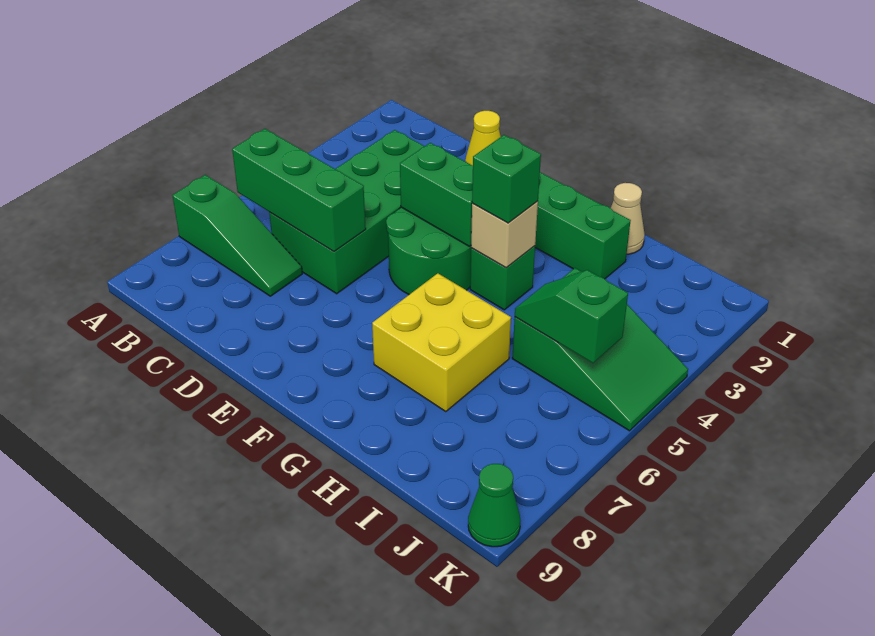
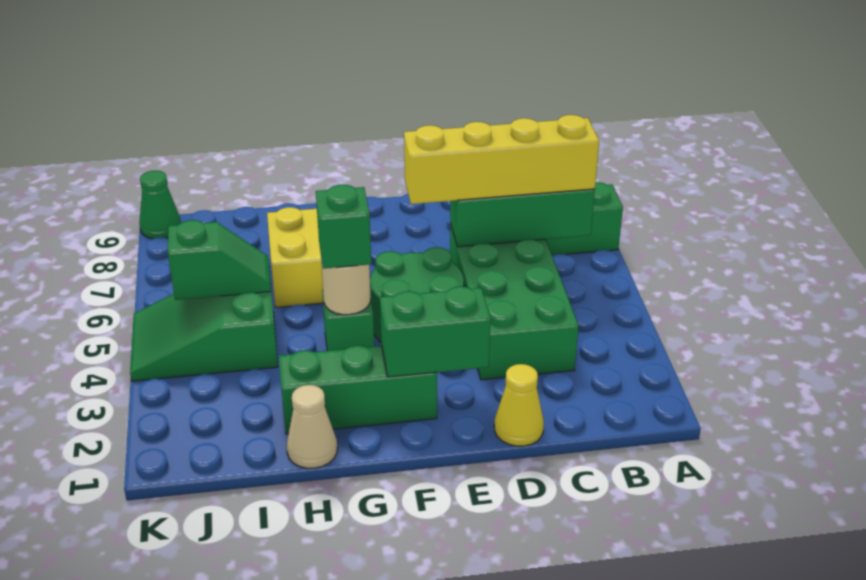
none -> yellow brick B6:E6 level 3
green brick E4:F4 level 2 -> green brick E2:F2 level 2
tan brick G4 level 2 -> tan round brick G4 level 2

